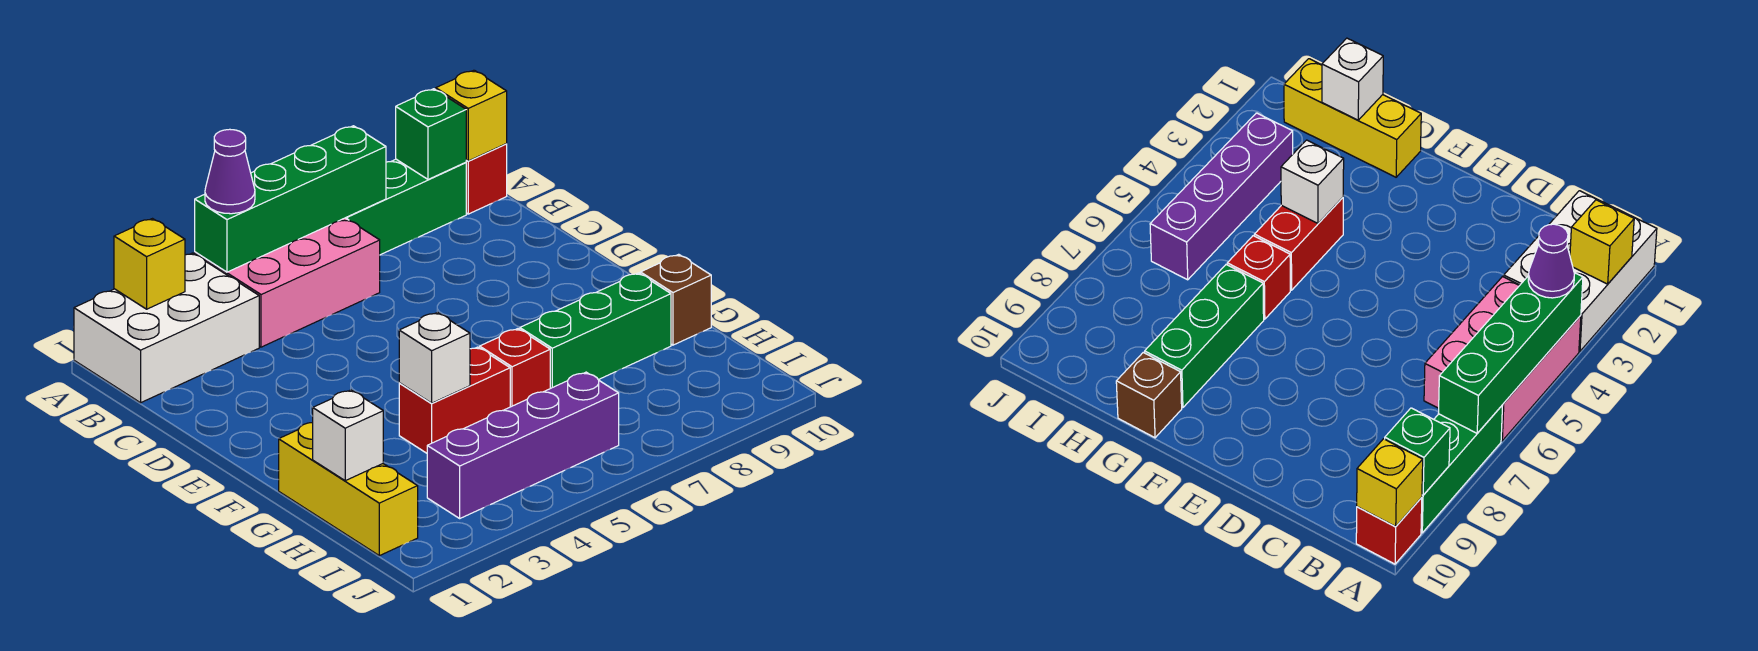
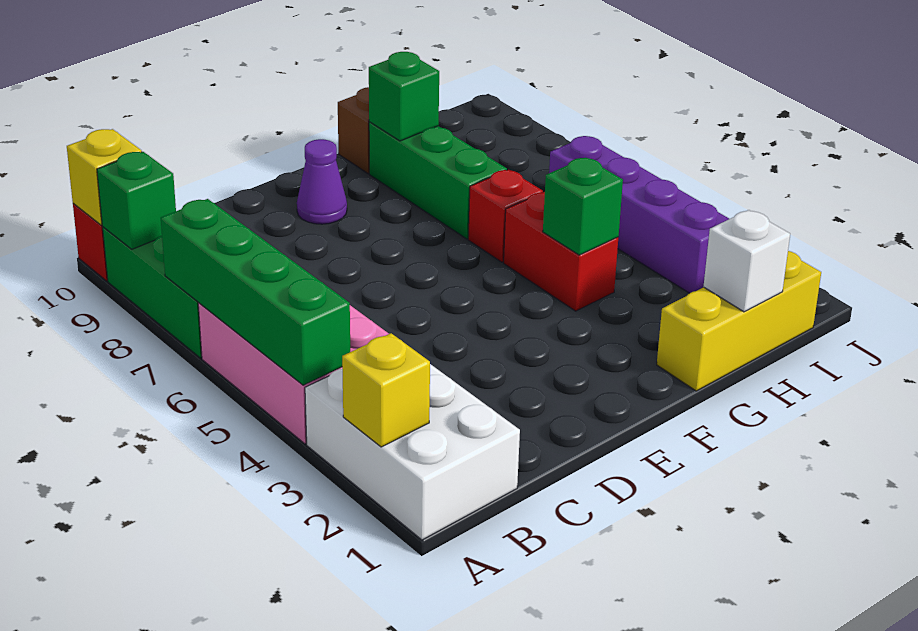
purple cone A4 level 3 -> purple cone E9 level 1
white brick G4 level 2 -> green brick G4 level 2
none -> green brick G9 level 2

